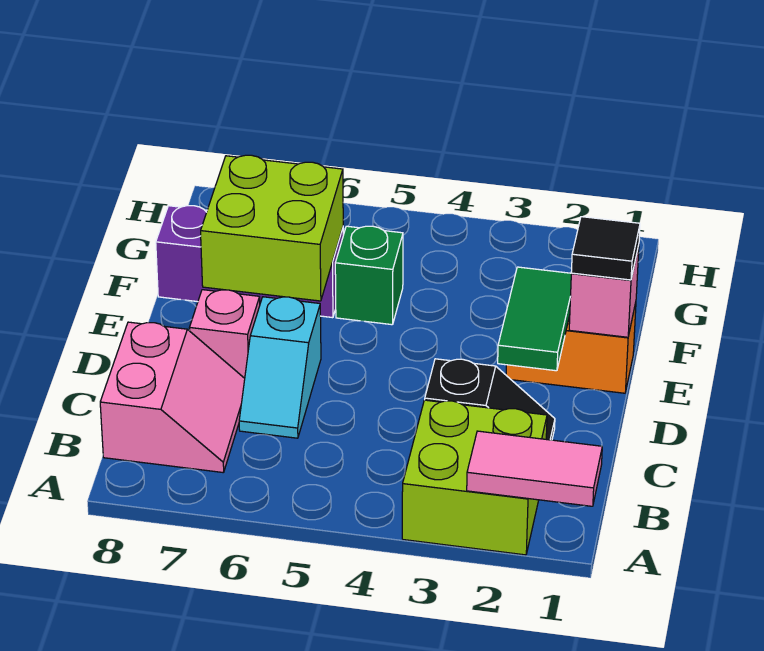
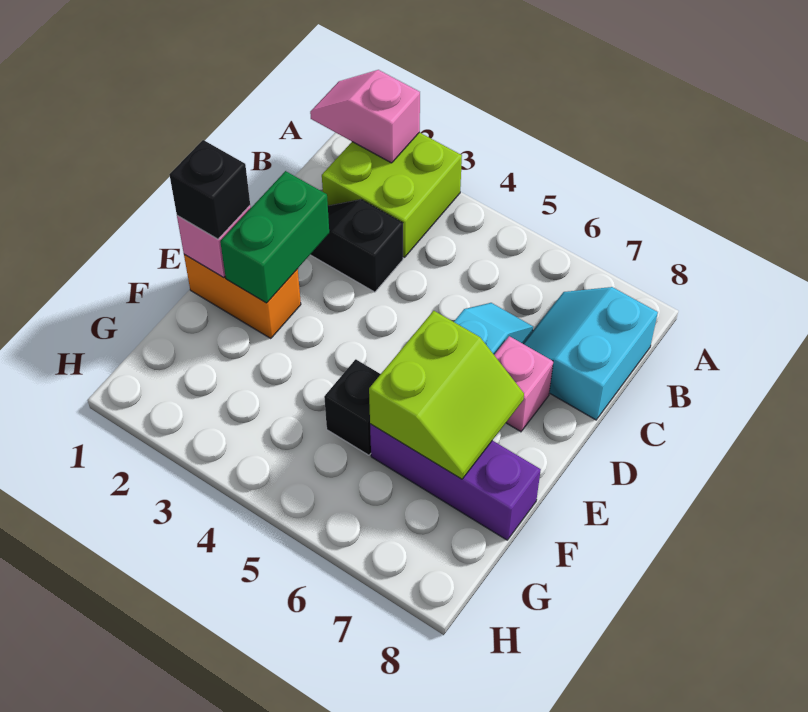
pink tile A1:A2 level 2 -> pink slope A1:A2 level 2 top 2
pink slope B7:C8 level 1 top 8 -> cyan slope B7:C8 level 1 top 8
green tile D2:E2 level 2 -> green brick D2:E2 level 2
black tile E1 level 3 -> black brick E1 level 3
lime brick E6:F7 level 2 -> lime slope E6:F7 level 2 top 6
green brick F5 level 1 -> black brick F5 level 1

